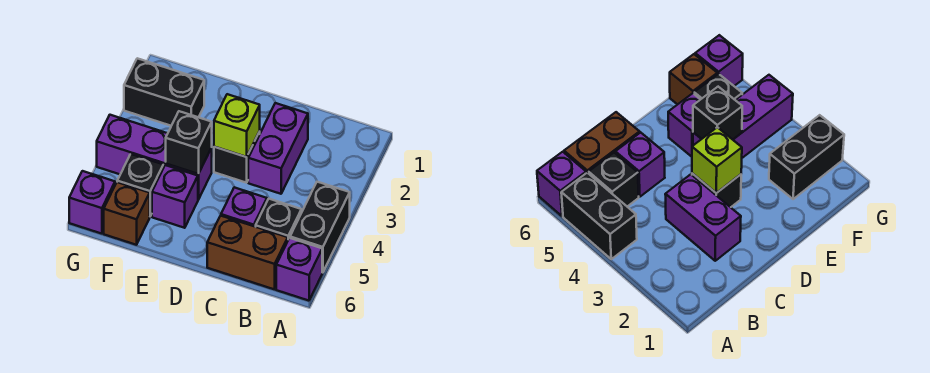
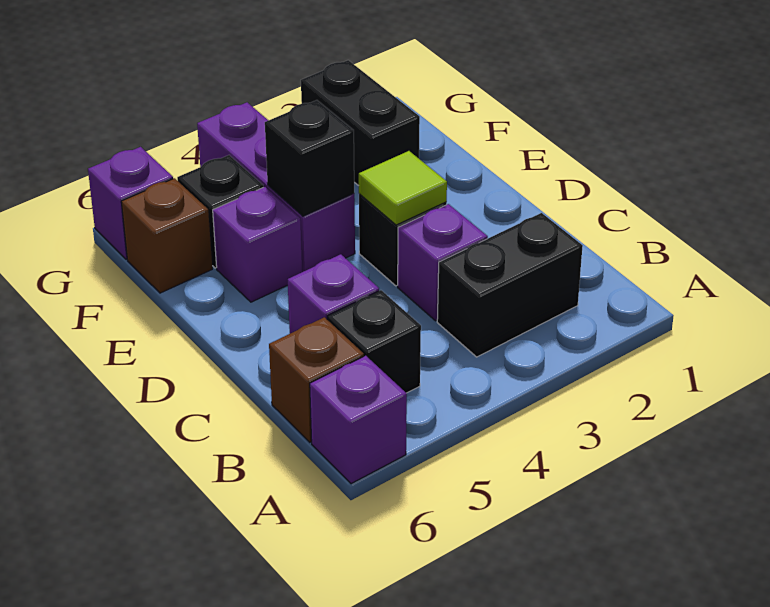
black brick A4:A5 level 1 -> black brick B2:B3 level 1
brown brick B6:C6 level 1 -> brown brick B6 level 1
purple brick C2:C3 level 1 -> purple brick C3 level 1
lime brick D3 level 2 -> lime tile D3 level 2

